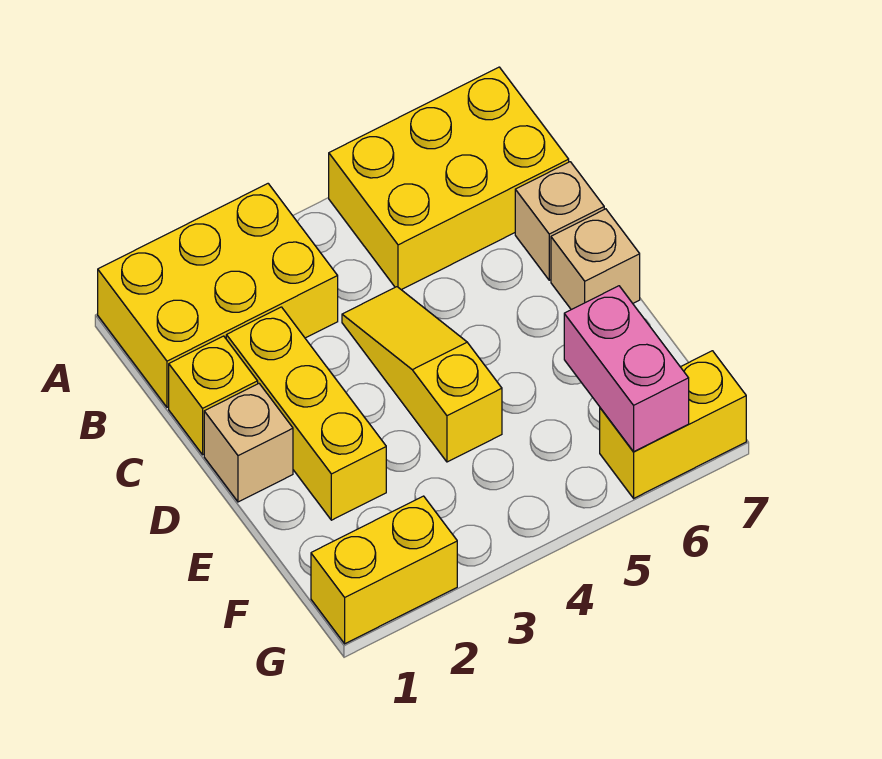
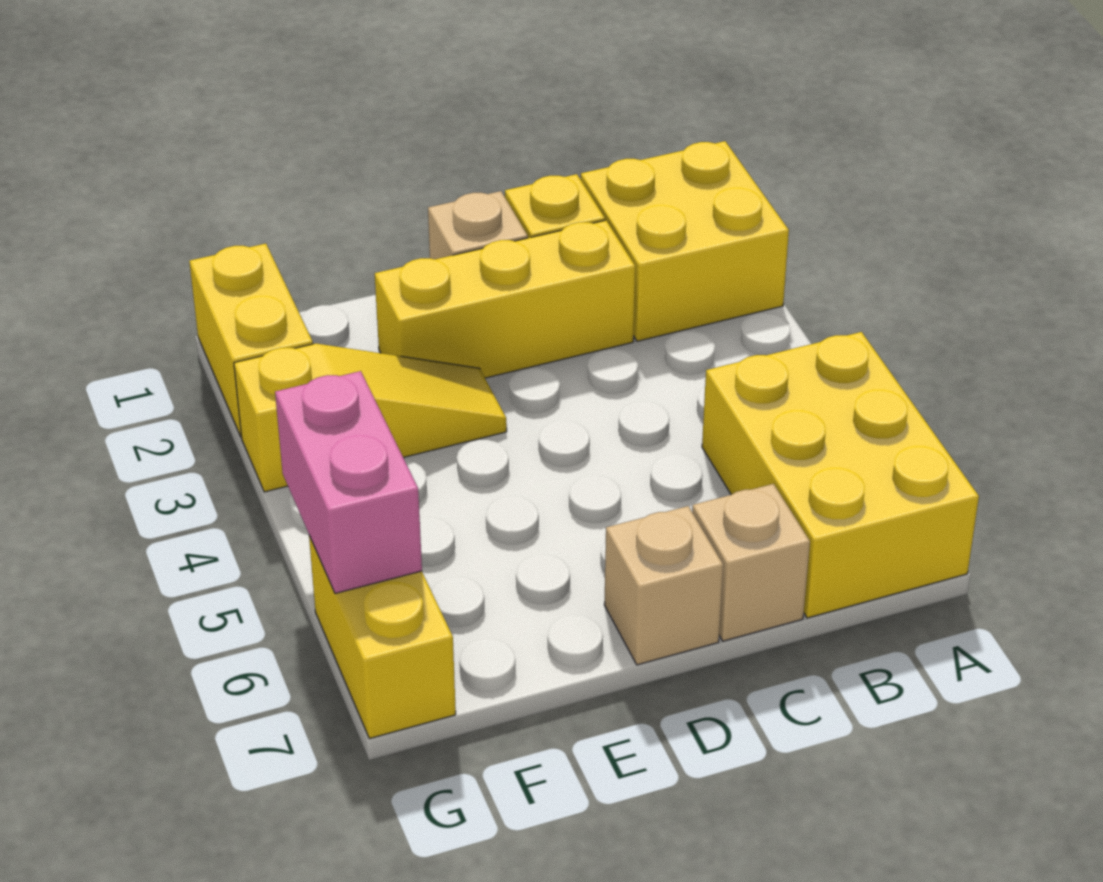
yellow brick A1:B3 level 1 -> yellow brick A1:B2 level 1
yellow slope C4:E4 level 1 top E -> yellow slope E3:G3 level 1 top G
pink brick F6:G6 level 2 -> pink brick G5:G6 level 2

